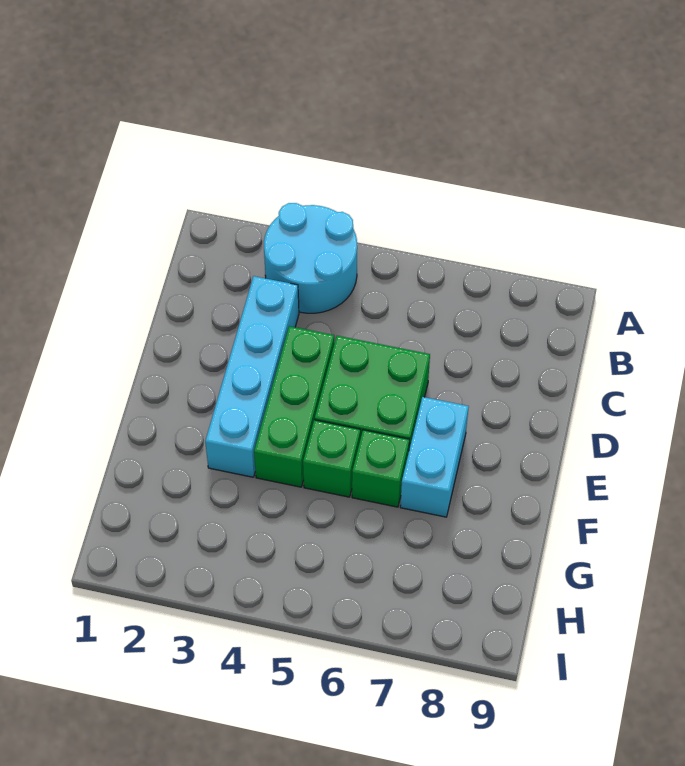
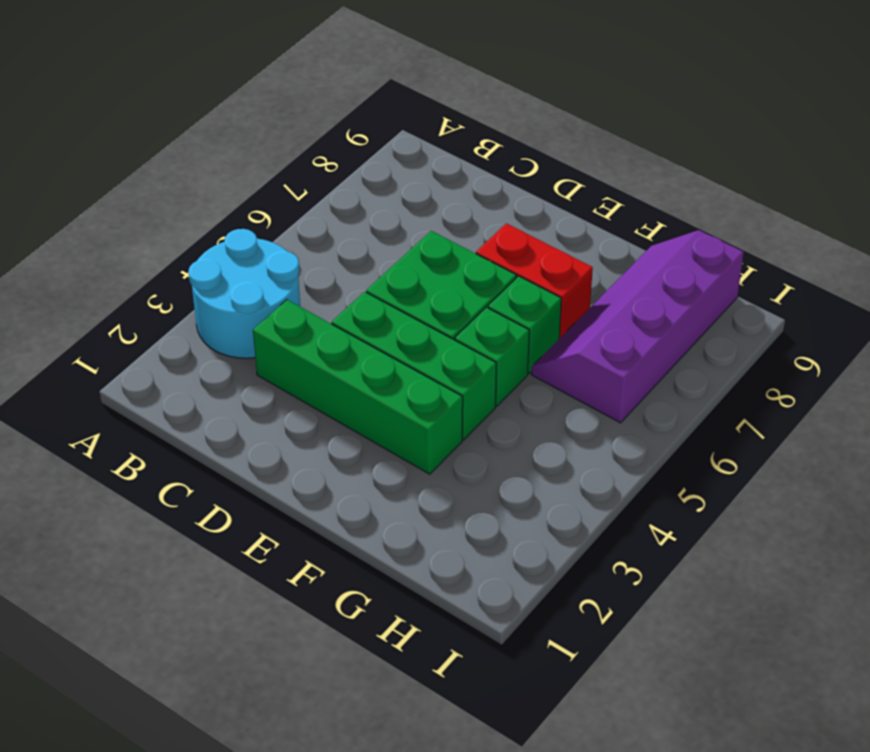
cyan brick C3:F3 level 1 -> green brick C3:F3 level 1
cyan brick E7:F7 level 1 -> red brick E7:F7 level 1
none -> purple slope G6:H9 level 1 top H

